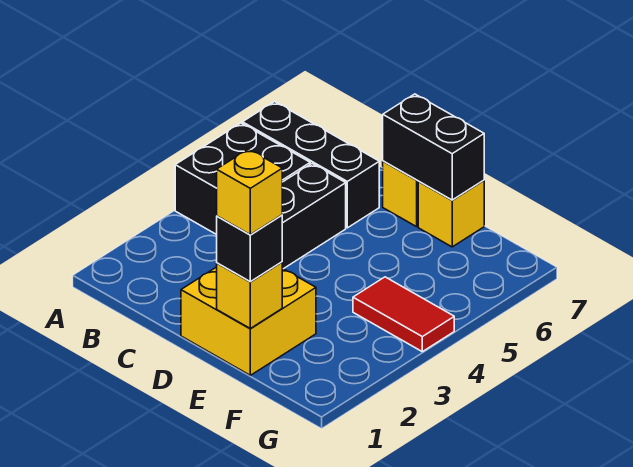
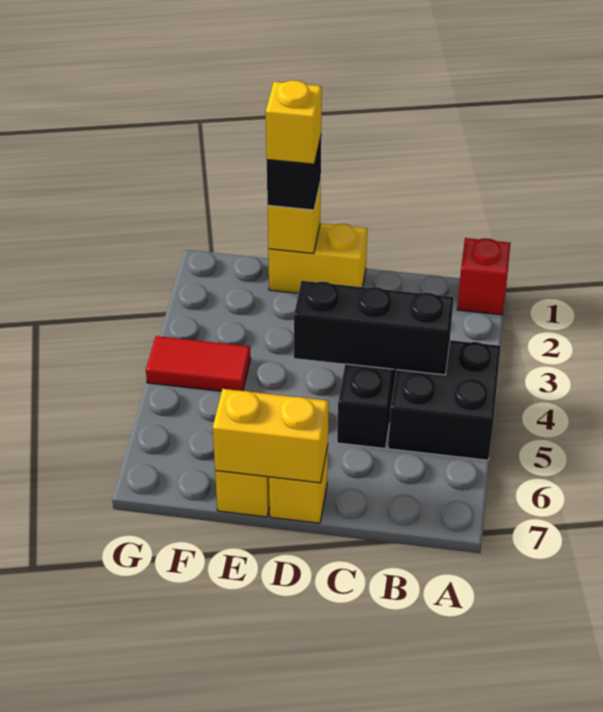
none -> red brick A1 level 1
black brick A6:C6 level 1 -> black brick B4:D4 level 2
yellow brick D1:E2 level 1 -> yellow brick D1:E1 level 1
black brick D7:E7 level 2 -> yellow brick D7:E7 level 2

